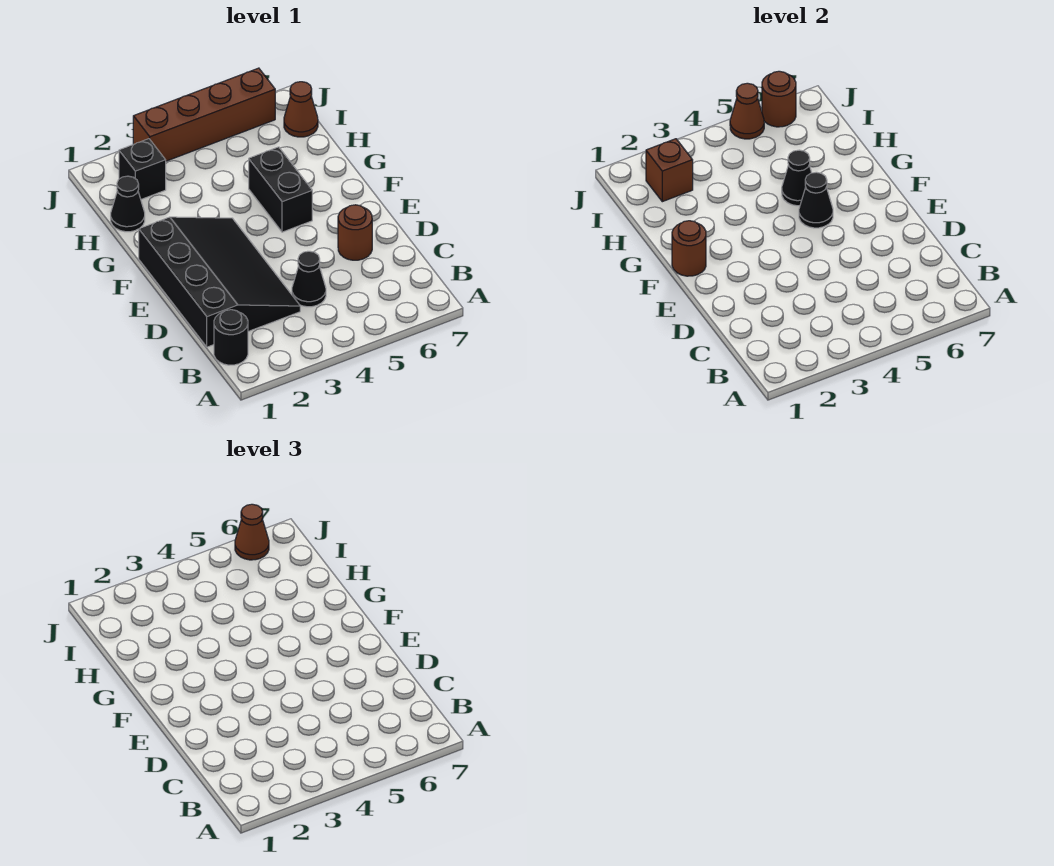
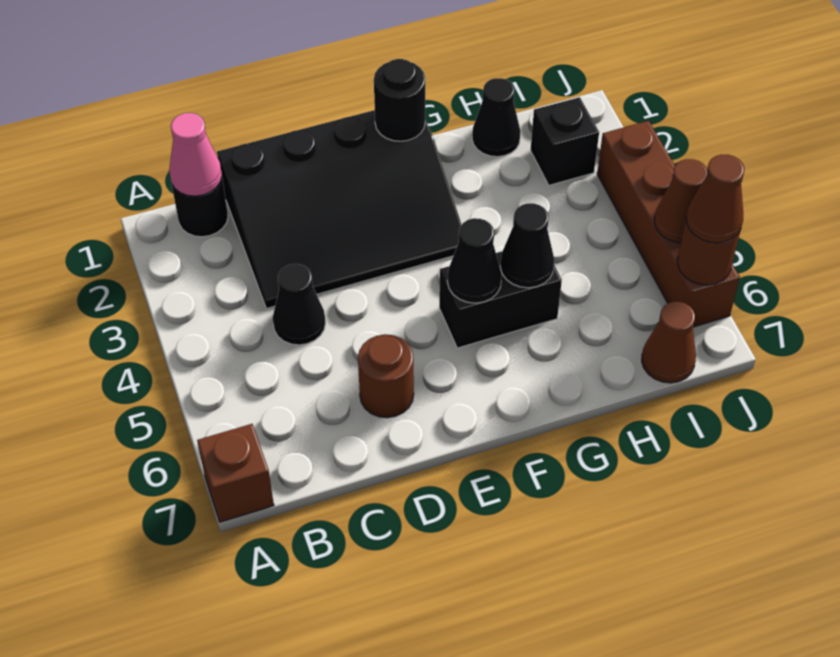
none -> pink cone B1 level 2
brown round brick F1 level 2 -> black round brick F1 level 2
brown brick I2 level 2 -> brown brick A7 level 1

